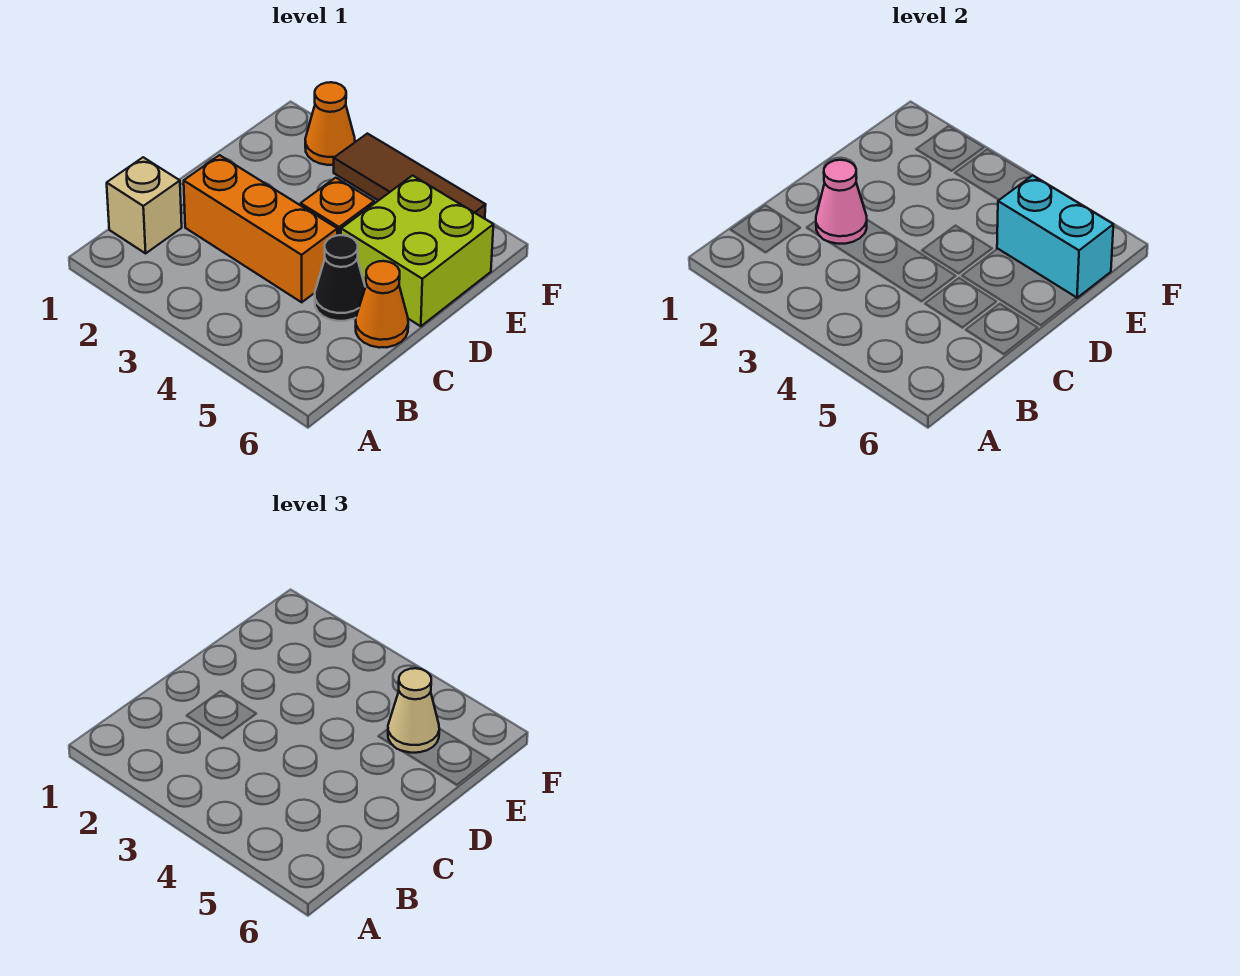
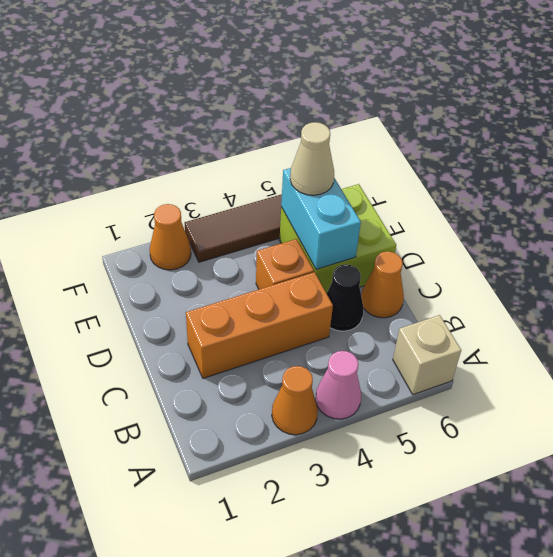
none -> orange cone A3 level 1
tan brick B1 level 1 -> tan brick A6 level 1
pink cone C2 level 2 -> pink cone A4 level 1
cyan brick E5:E6 level 2 -> cyan brick D5:E5 level 2

